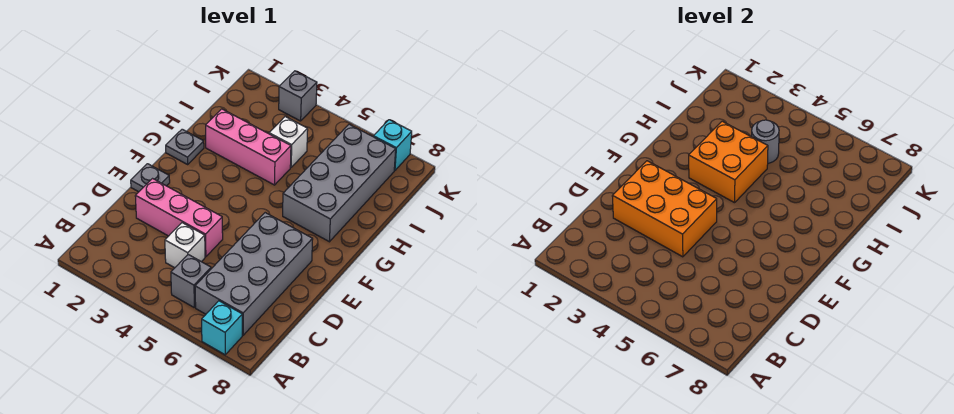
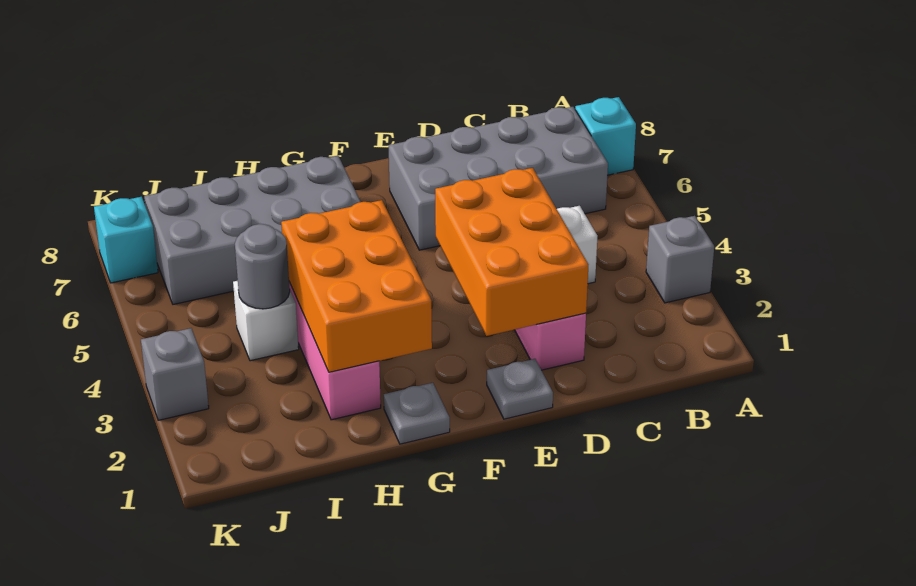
grey brick B5 level 1 -> grey brick A3 level 1
orange brick G3:H4 level 2 -> orange brick G2:H4 level 2

